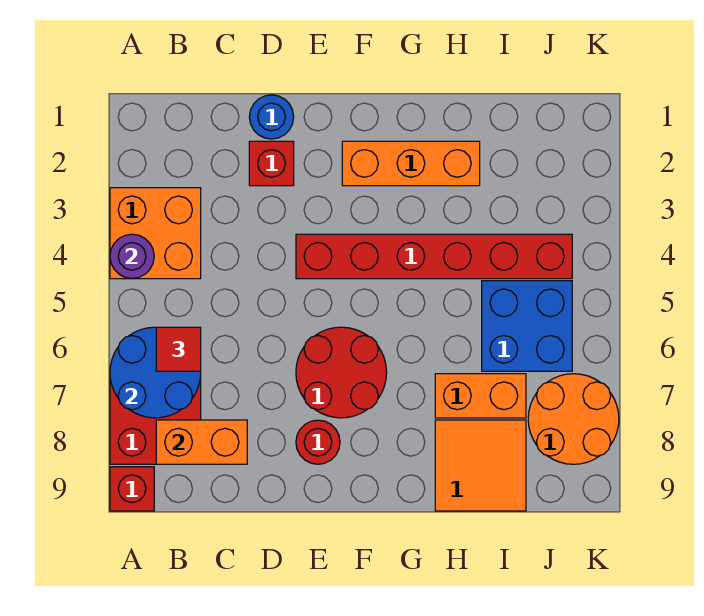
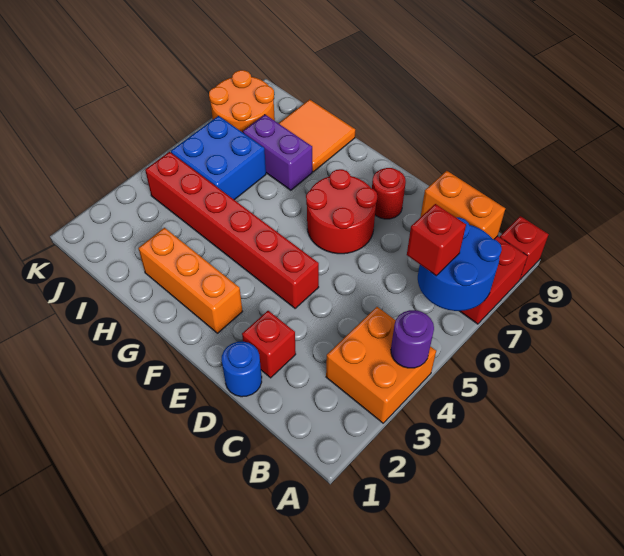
red tile B6 level 3 -> red brick B6 level 3
orange brick H7:I7 level 1 -> purple brick H7:I7 level 1

